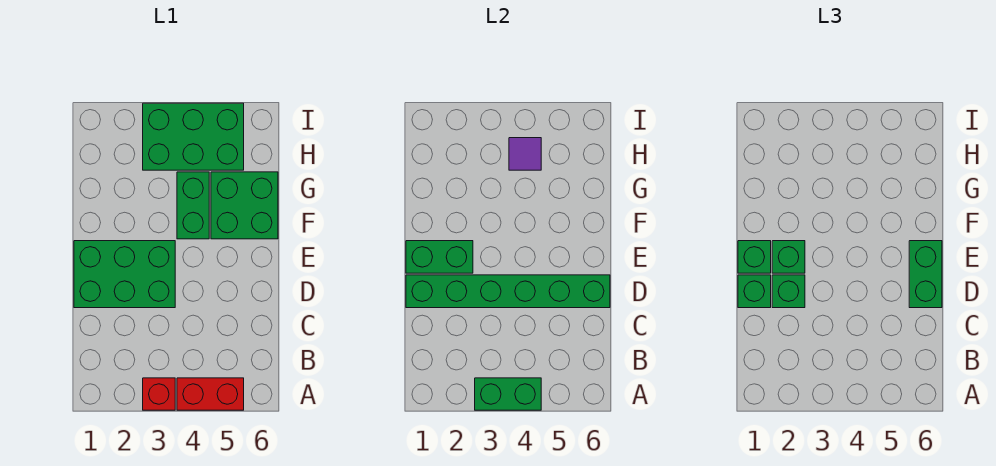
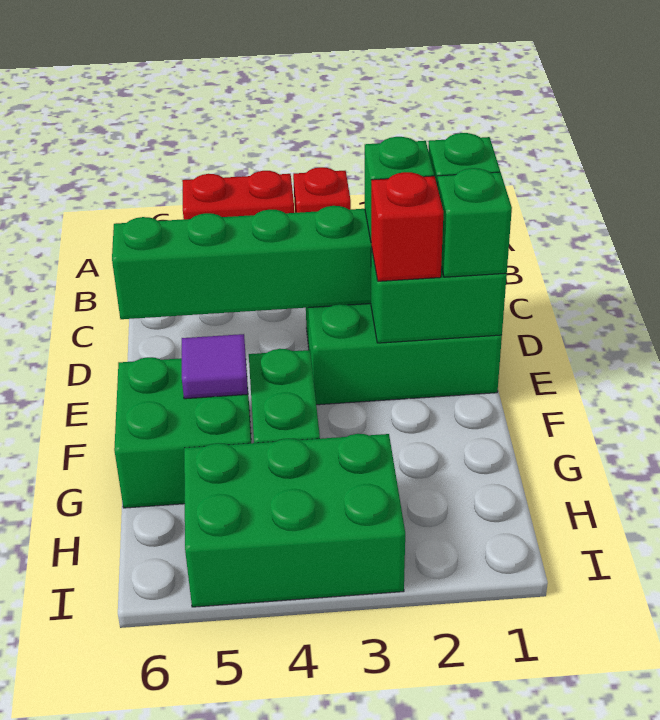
green brick A3:A4 level 2 -> none
green brick D6:E6 level 3 -> none
green brick E2 level 3 -> red brick E2 level 3
purple tile H4 level 2 -> purple tile F5 level 2

